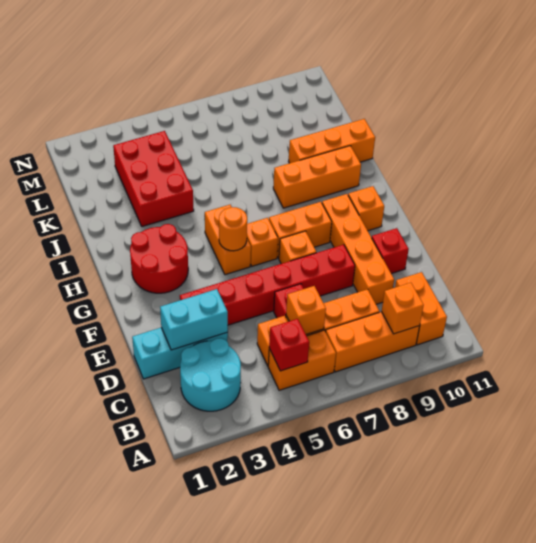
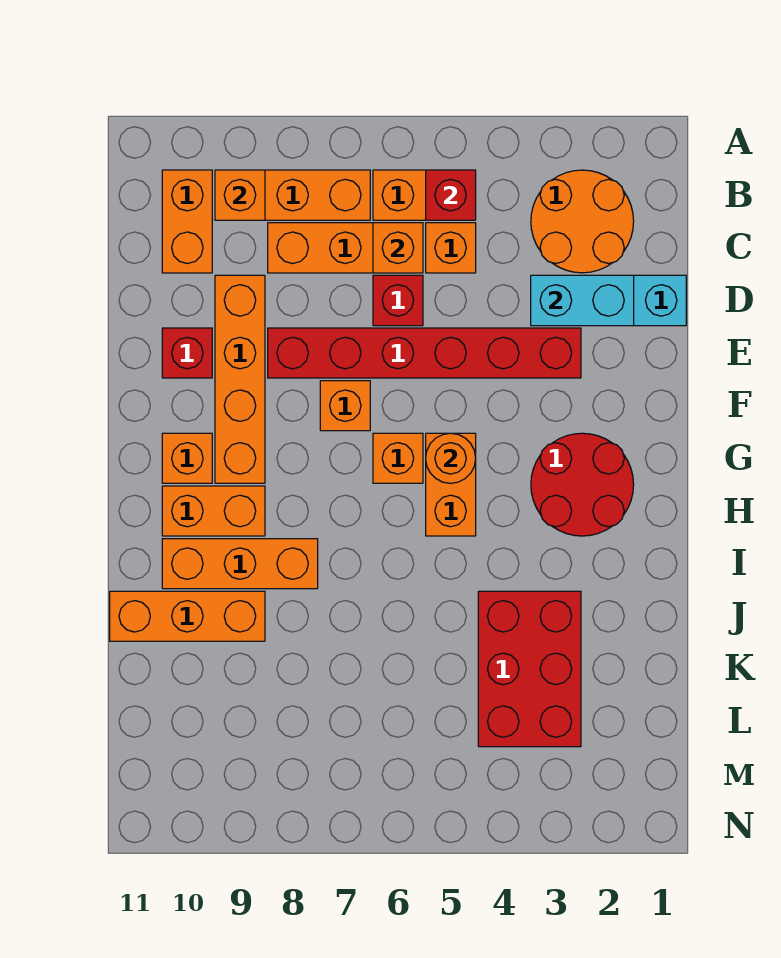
cyan round brick B2:C3 level 1 -> orange round brick B2:C3 level 1
orange brick G7:G8 level 1 -> orange brick H9:H10 level 1

